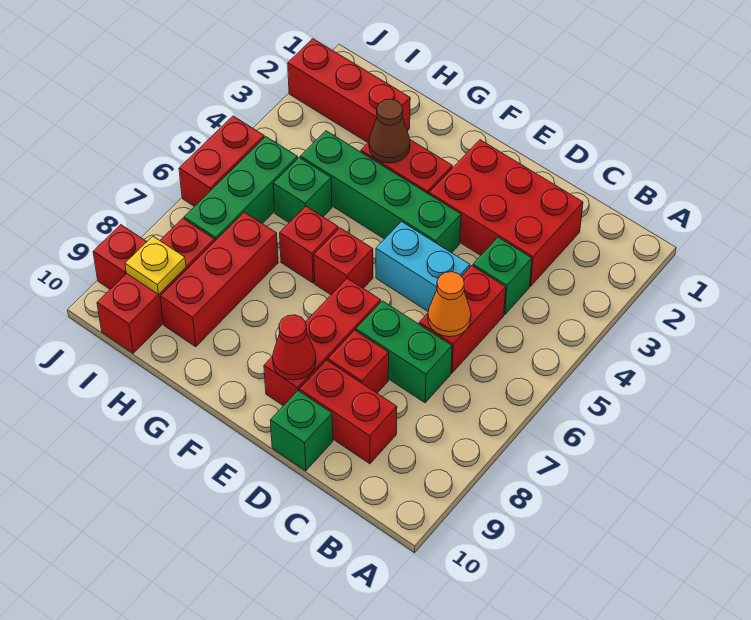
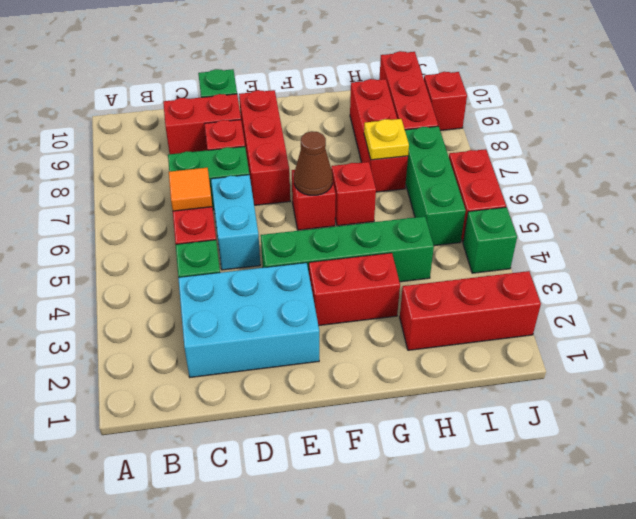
red brick C2:E3 level 1 -> cyan brick C2:E3 level 1
orange cone C6 level 2 -> orange tile C6 level 2
cyan brick D5:E5 level 1 -> cyan brick D5:D6 level 1
red cone E9 level 2 -> none
brown cone G3 level 2 -> brown cone F6 level 2
green brick H5 level 1 -> green brick J4 level 1
yellow plate I9 level 2 -> yellow plate H7 level 2

